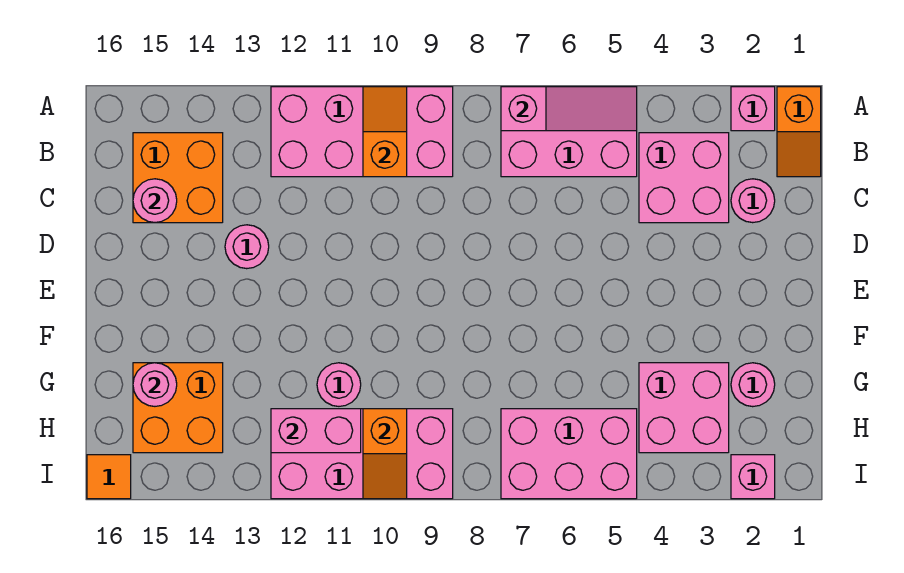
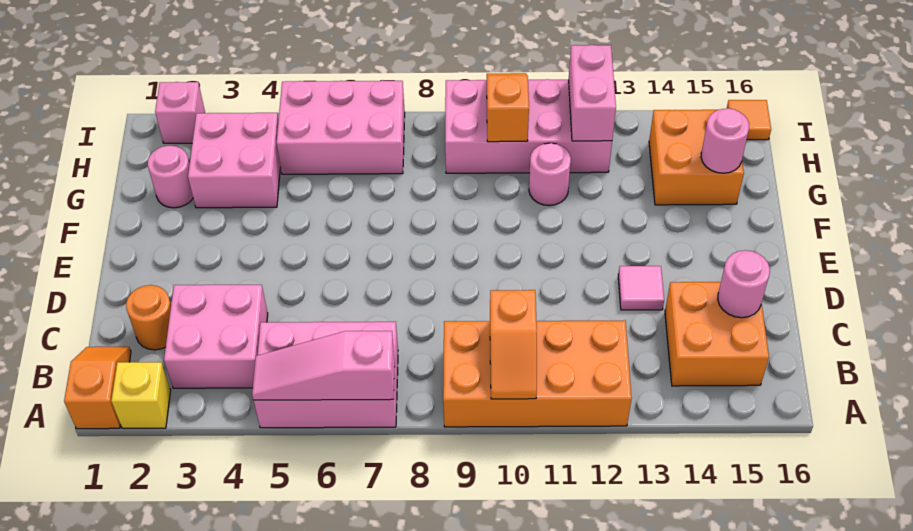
pink brick A2 level 1 -> yellow brick A2 level 1
pink brick A9:B12 level 1 -> orange brick A9:B12 level 1
pink round brick C2 level 1 -> orange round brick C2 level 1
pink round brick D13 level 1 -> pink tile D13 level 1
pink brick H11:H12 level 2 -> pink brick H12:I12 level 2

